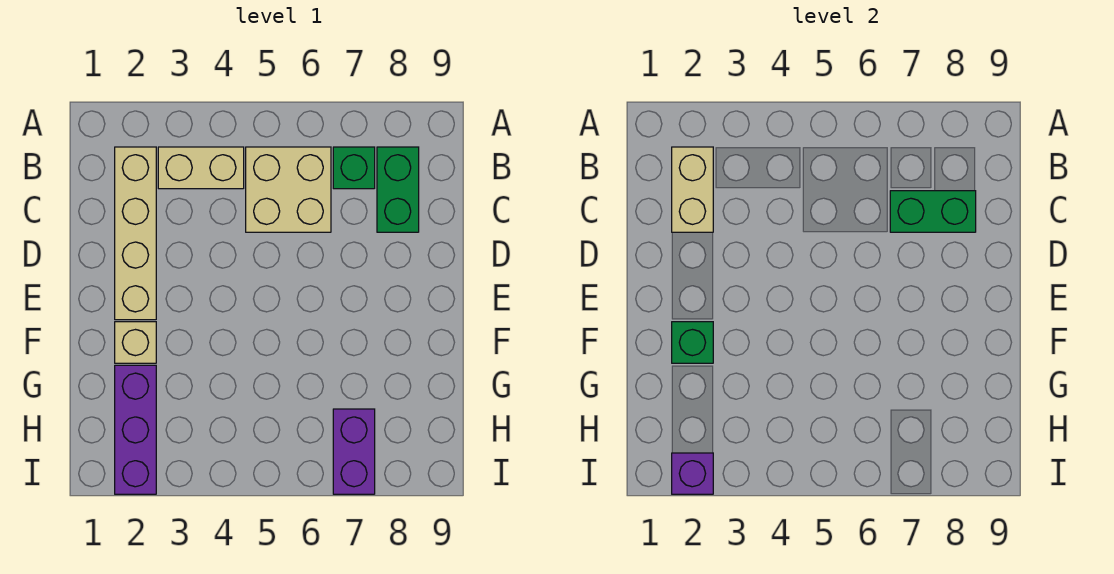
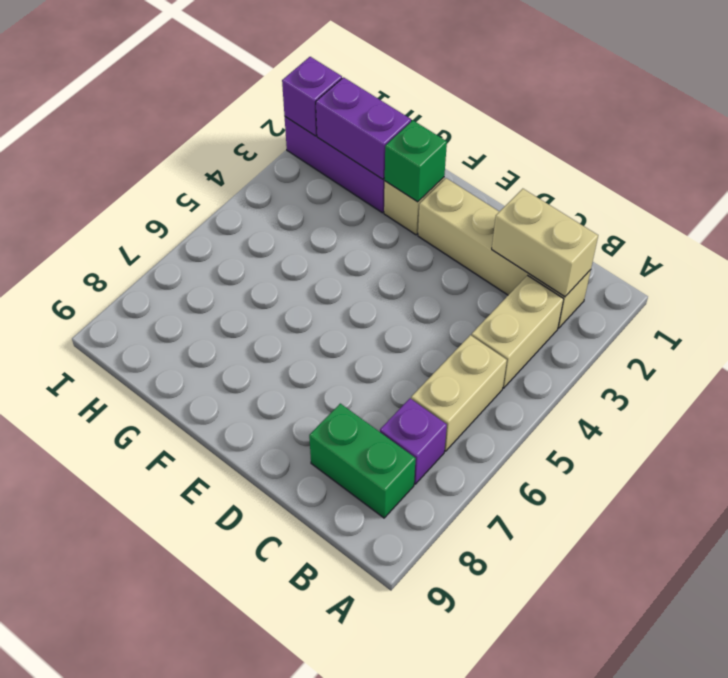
tan brick B5:C6 level 1 -> tan brick B5:B6 level 1
green brick B7 level 1 -> purple brick B7 level 1
green brick C7:C8 level 2 -> none
purple brick H7:I7 level 1 -> purple brick G2:H2 level 2

